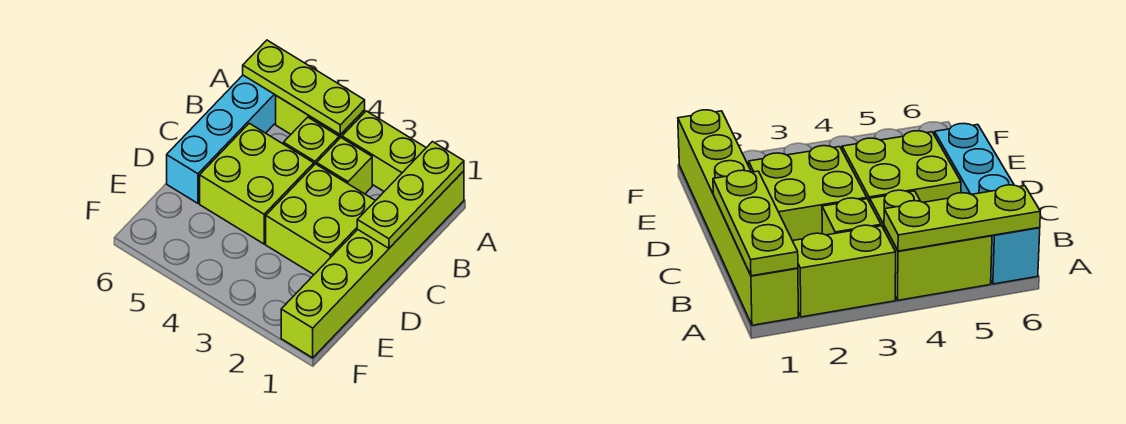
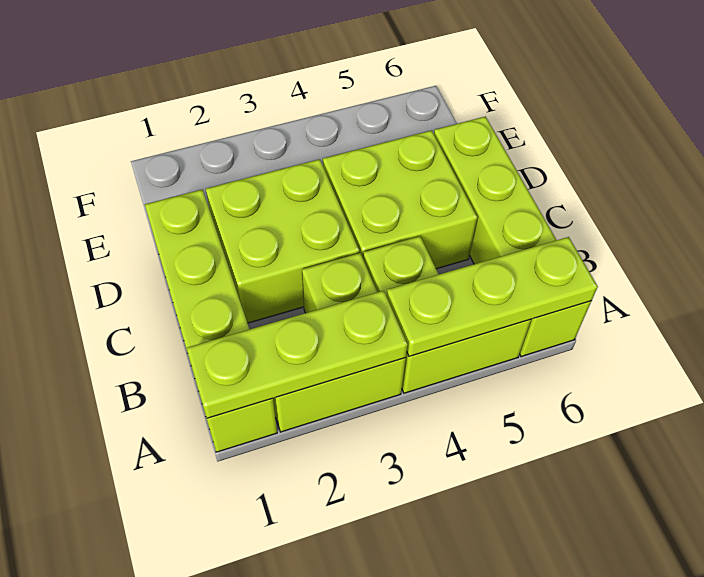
lime brick A1:F1 level 1 -> lime brick A1:D1 level 1
lime plate A1:C1 level 2 -> lime plate A1:A3 level 2
cyan brick A6:D6 level 1 -> lime brick A6:D6 level 1

